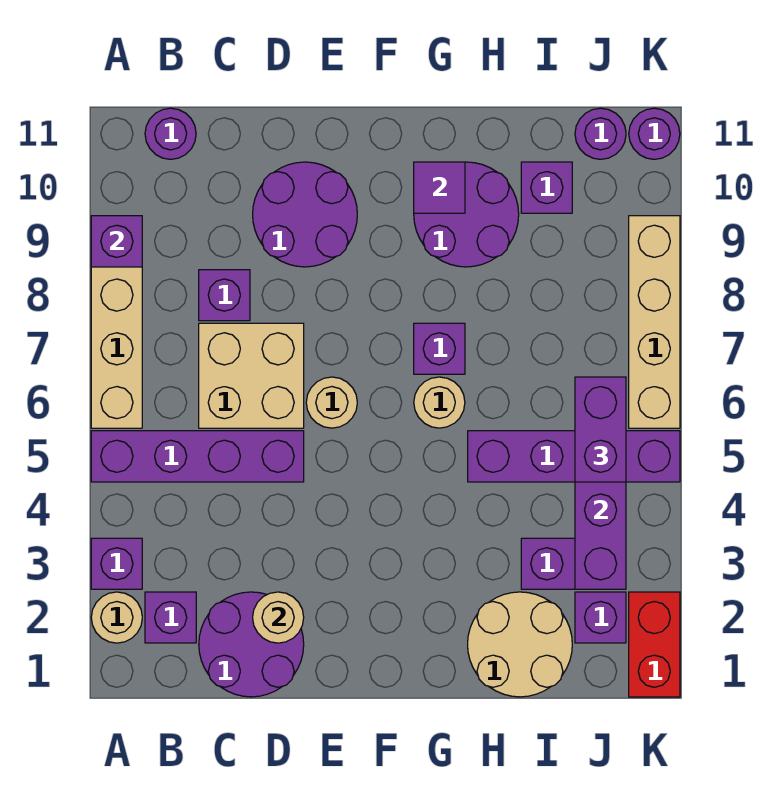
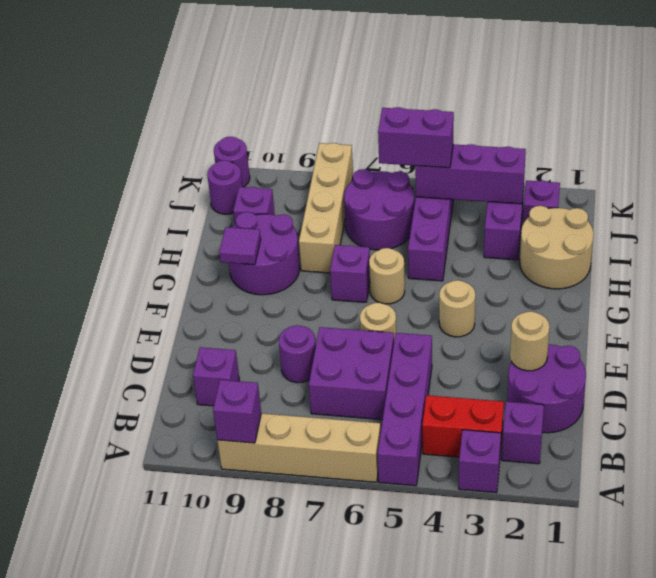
tan round brick A2 level 1 -> tan round brick F4 level 1
purple round brick B11 level 1 -> purple round brick D8 level 1
tan brick C6:D7 level 1 -> purple brick C6:D7 level 1
purple brick C8 level 1 -> purple brick C10 level 1
purple round brick D9:E10 level 1 -> purple round brick I6:J7 level 1
red brick K1:K2 level 1 -> red brick B3:B4 level 1
tan brick K6:K9 level 1 -> tan brick H8:K8 level 1

